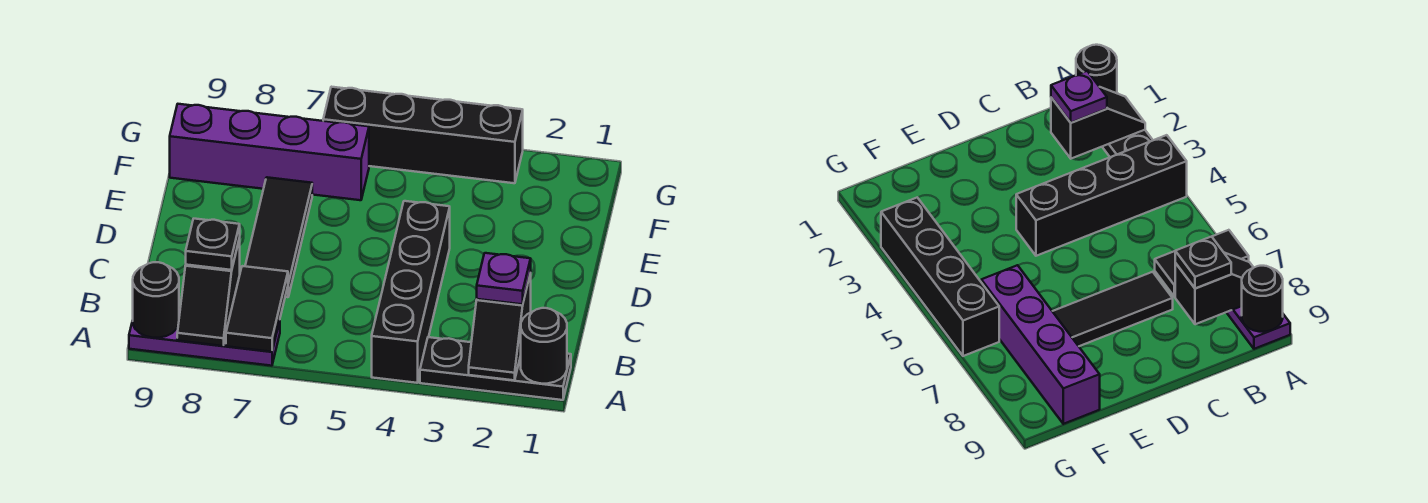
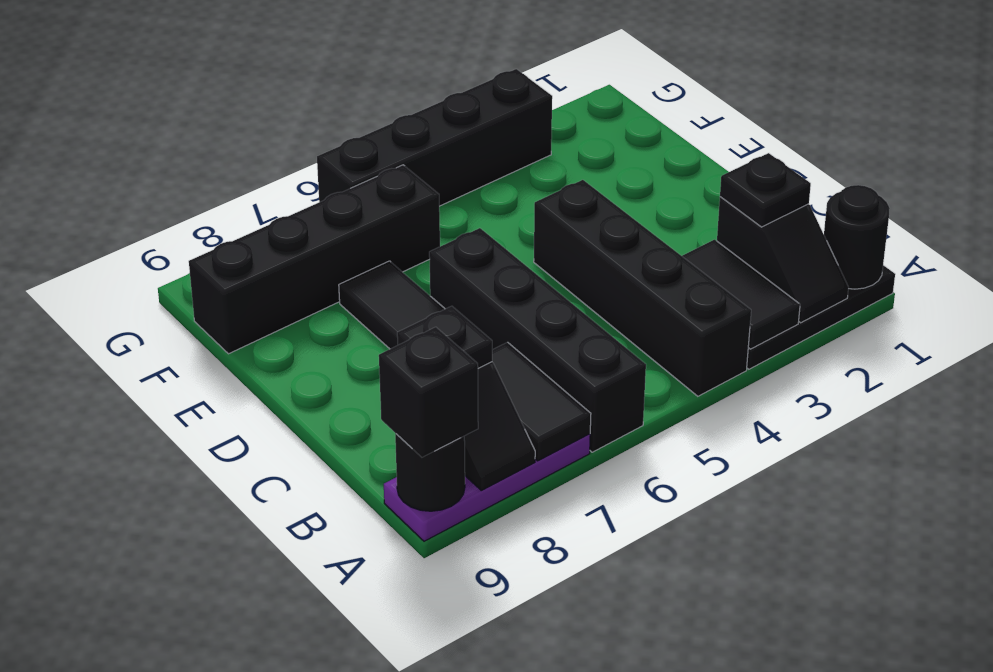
none -> black tile A3:B3 level 2
none -> black brick A6:D6 level 1
none -> black brick A9 level 3
purple plate B2 level 3 -> black plate B2 level 3
purple brick F6:F9 level 1 -> black brick F6:F9 level 1

